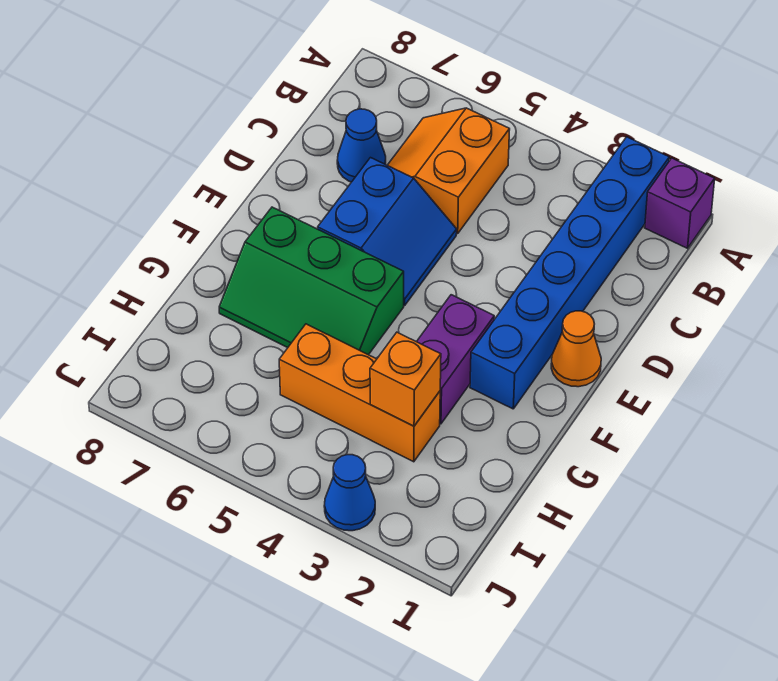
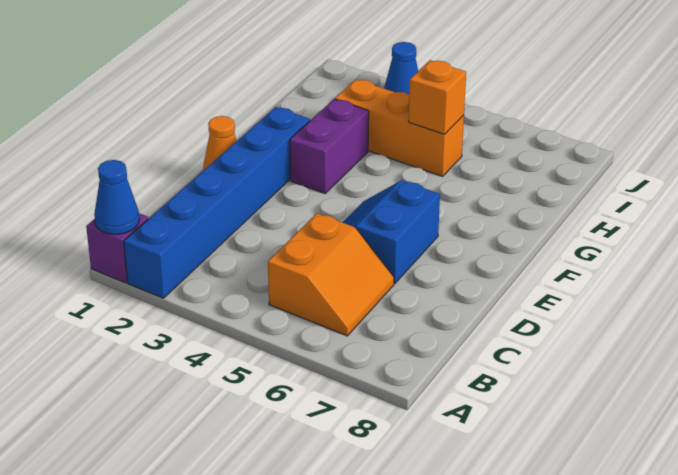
blue cone C7 level 1 -> blue cone A1 level 2
green slope F5:G7 level 1 top F -> none
orange brick H3 level 2 -> orange brick H5 level 2

